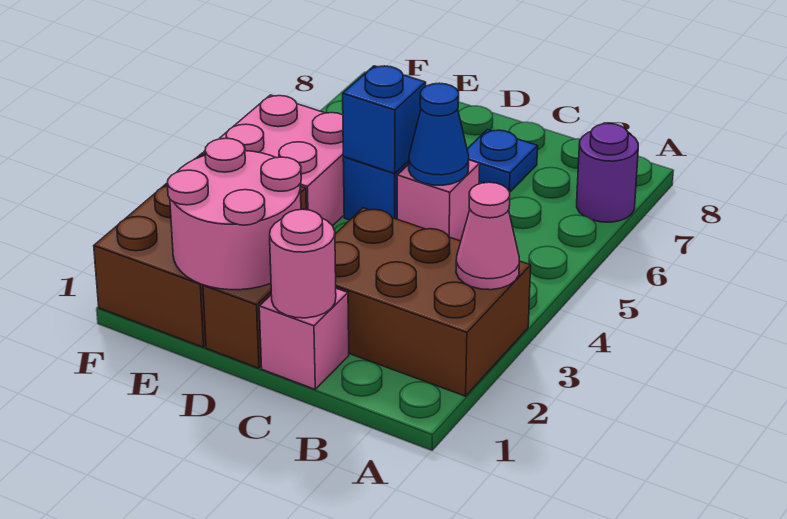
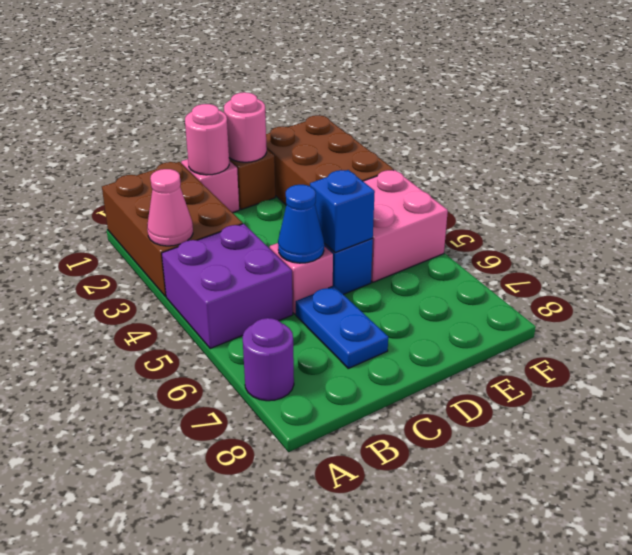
brown brick A2:C3 level 1 -> brown brick A1:B3 level 1
none -> purple brick A4:B5 level 1
blue plate C7 level 1 -> blue plate C6:C7 level 1
pink round brick D1:E2 level 2 -> pink round brick D1 level 2

